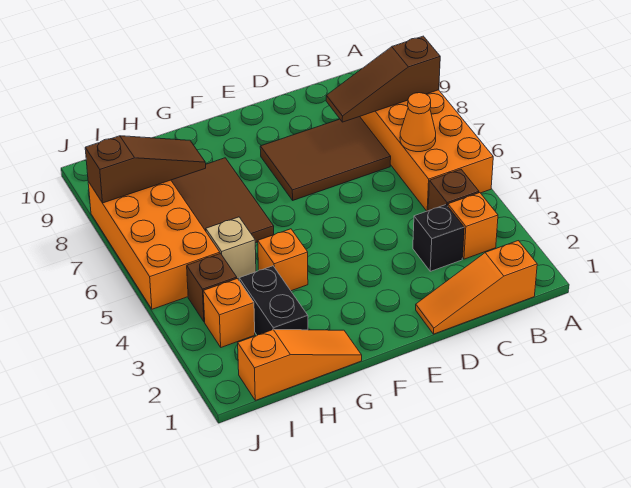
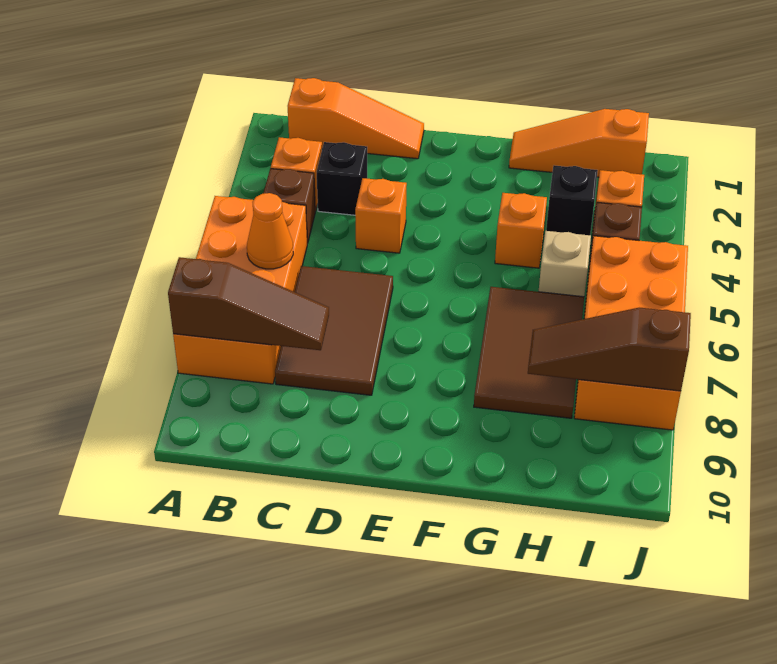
brown tile C7:E8 level 1 -> brown tile C6:D8 level 1
none -> orange brick D4 level 1
black brick H2:H3 level 1 -> black brick H3 level 1

